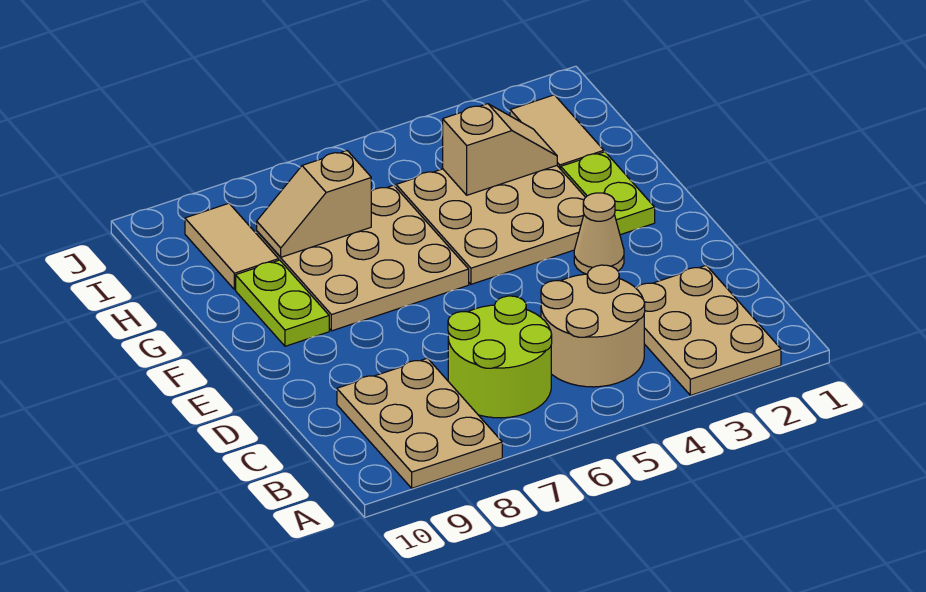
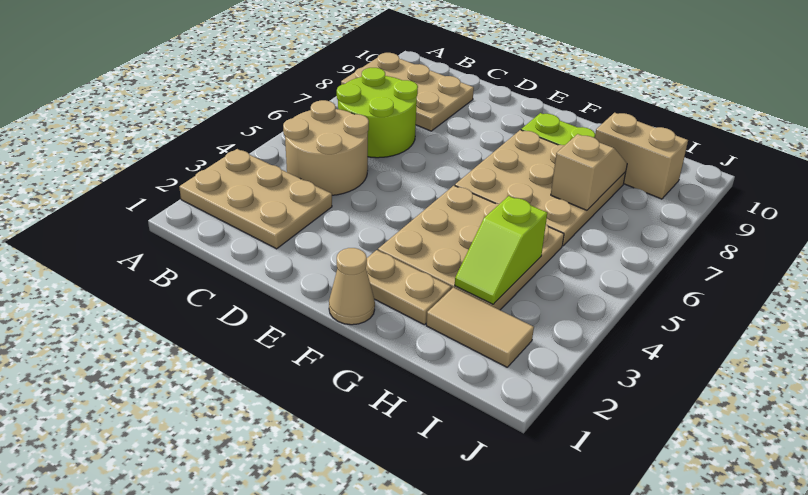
tan cone E3 level 1 -> tan cone F1 level 1
lime plate F2:G2 level 1 -> tan plate F2:G2 level 1
tan slope H3:H4 level 2 top 4 -> lime slope H3:H4 level 2 top 4
tan tile H9:I9 level 1 -> tan brick H9:I9 level 1

